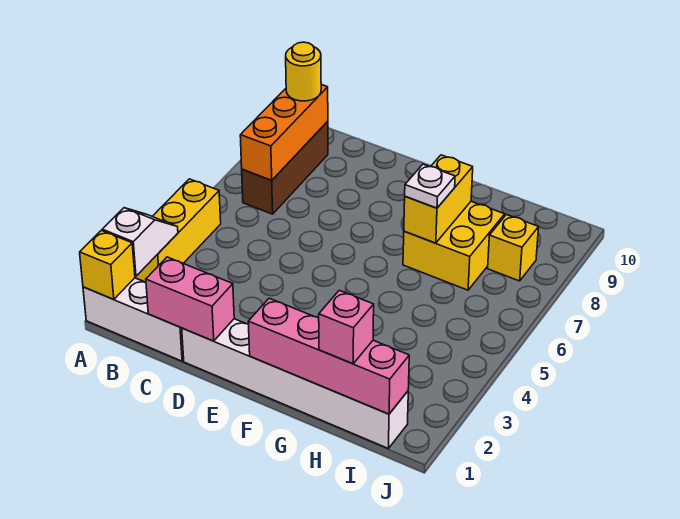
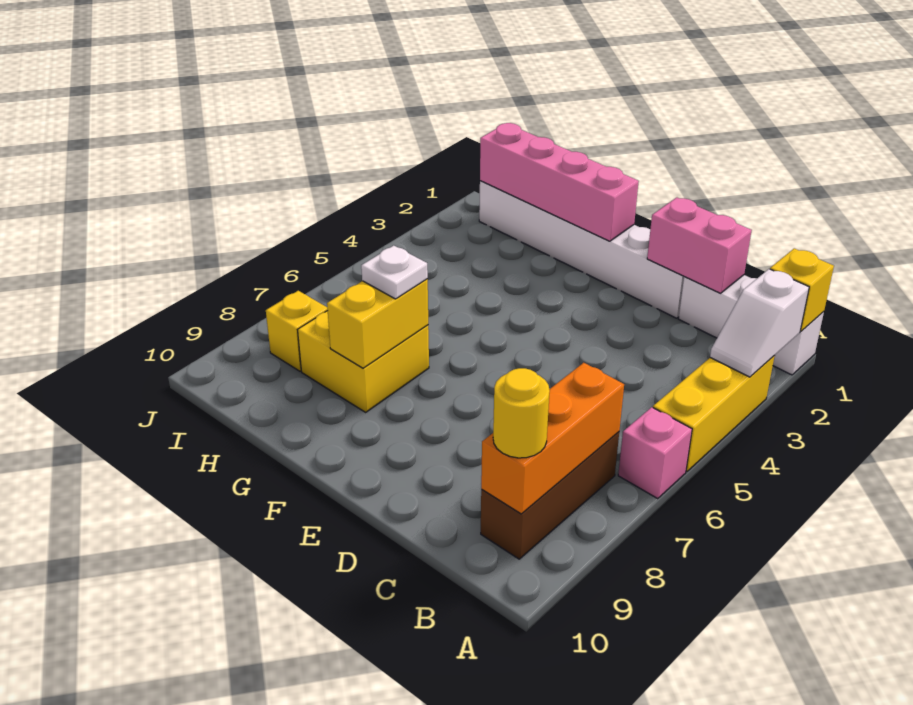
pink brick H1 level 3 -> pink brick A6 level 1

